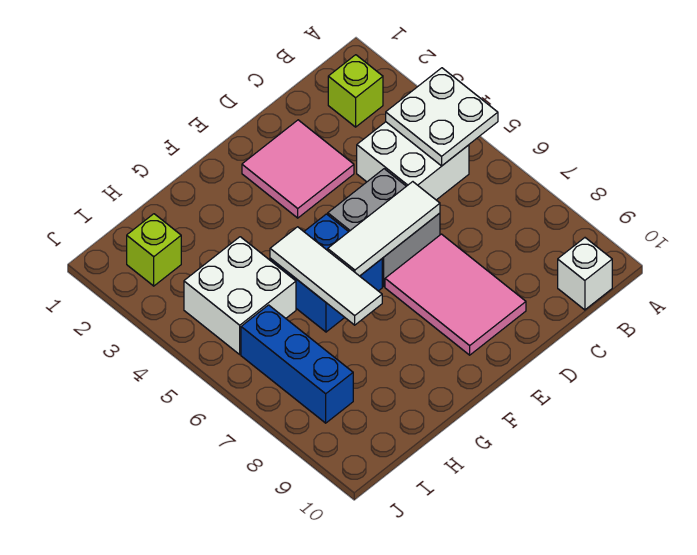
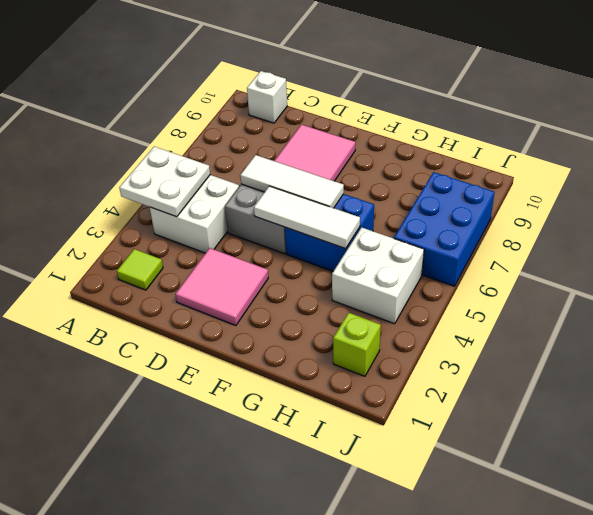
lime brick B2 level 1 -> lime tile B2 level 1
white tile G5:G7 level 2 -> white tile E5:G5 level 2
blue brick I6:I8 level 1 -> blue brick I6:J8 level 1

